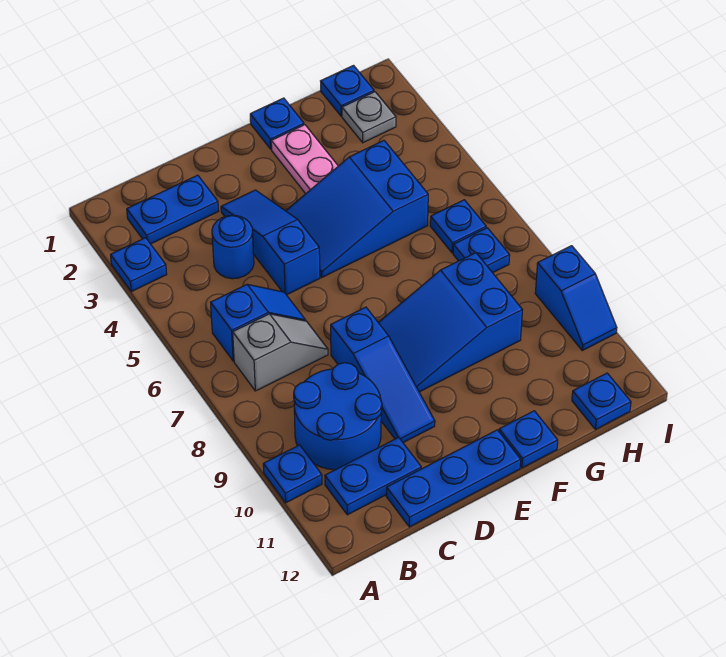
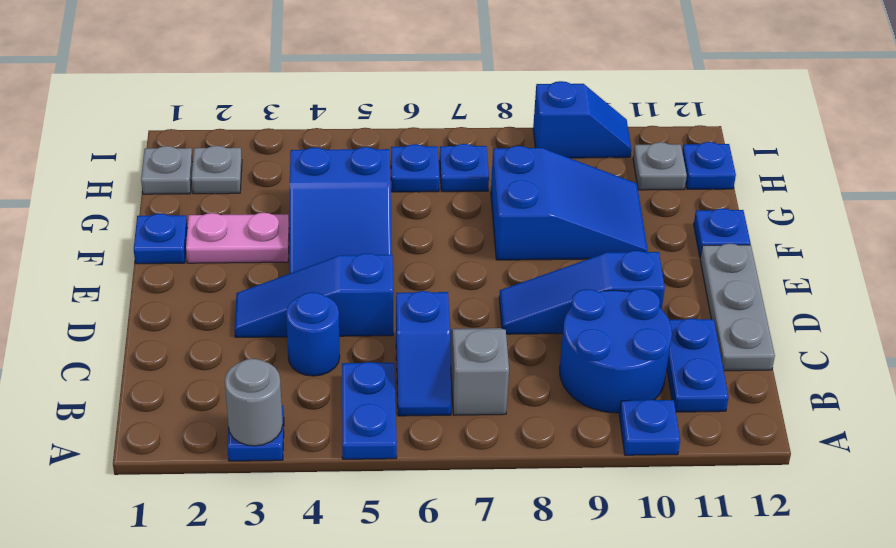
none -> grey round brick A3 level 2
blue plate B2:C2 level 1 -> blue plate A5:B5 level 1
blue slope B6:C6 level 1 top B -> blue slope B6:C6 level 1 top C
blue plate C12:E12 level 1 -> grey plate C12:E12 level 1
blue slope D8:D10 level 1 top 8 -> blue slope D8:D10 level 1 top 10
blue slope E8:G9 level 1 top G -> blue slope F8:G10 level 1 top 8
blue plate H1 level 1 -> grey plate H1 level 1
none -> grey plate H11 level 1

